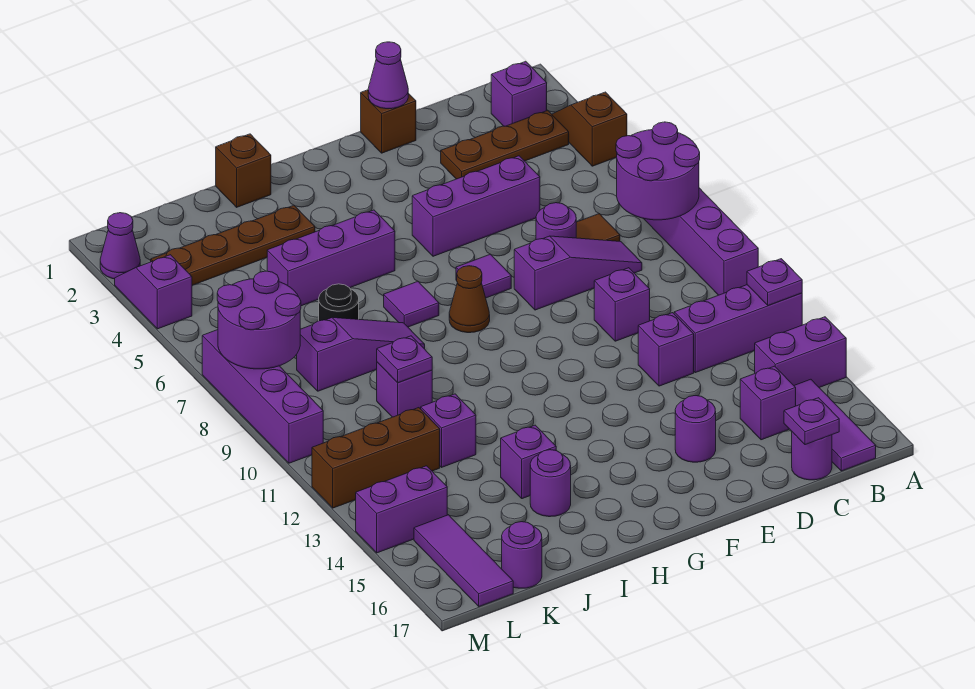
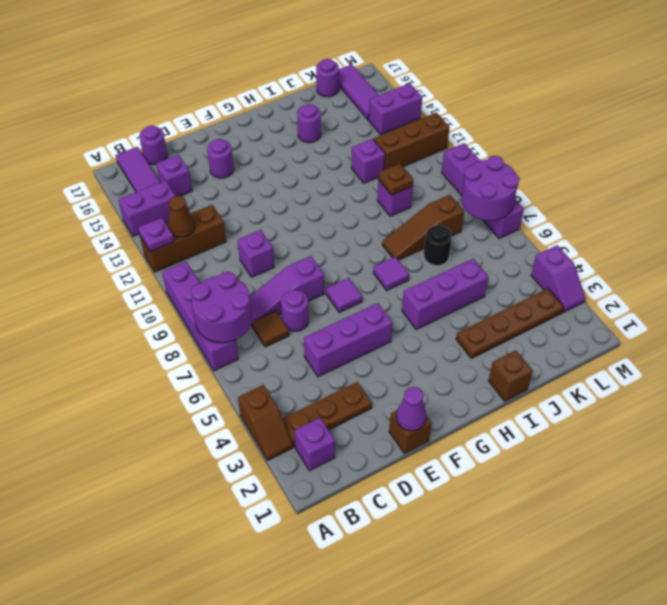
purple brick A12:C12 level 1 -> brown brick A12:C12 level 1
purple plate C17 level 2 -> none
purple brick D12 level 1 -> none
brown cone G8 level 1 -> brown cone B12 level 2
purple slope I8:K8 level 1 top K -> brown slope I8:K8 level 1 top K
purple brick I14 level 1 -> none
purple plate J10 level 2 -> brown plate J10 level 2
purple cone M2 level 1 -> none

